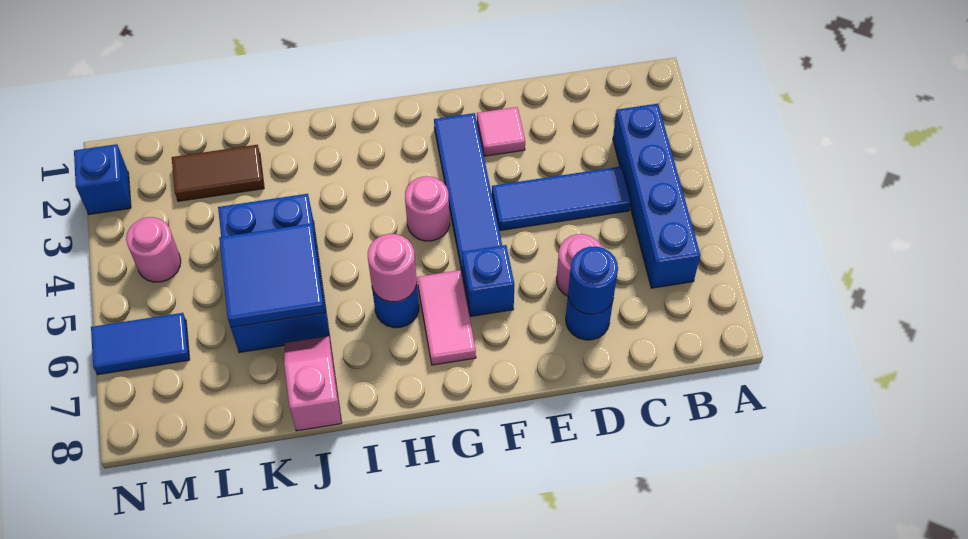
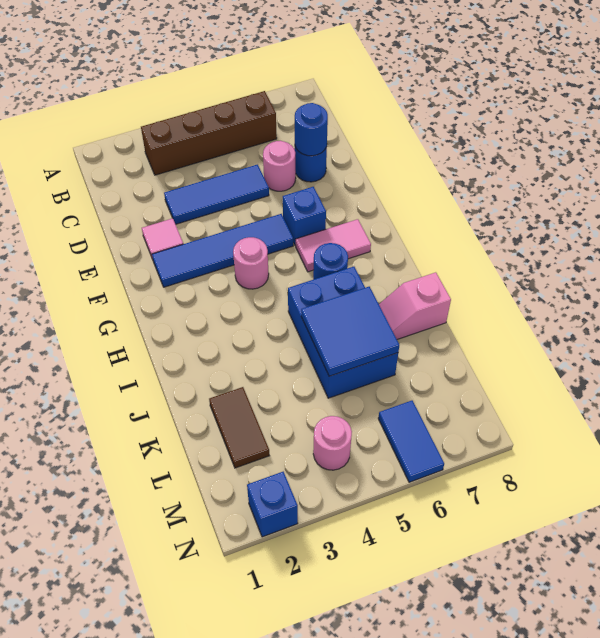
blue brick B3:B6 level 1 -> brown brick B3:B6 level 1
blue tile C4:E4 level 1 -> blue tile D3:D5 level 1
pink round brick H6 level 2 -> none
blue brick J4:K6 level 1 -> blue brick I5:K6 level 1

